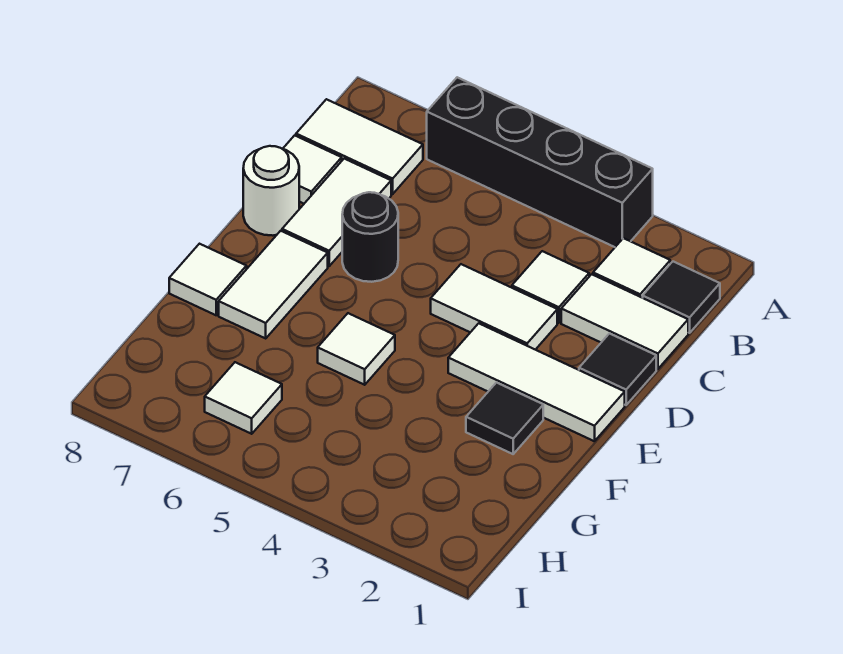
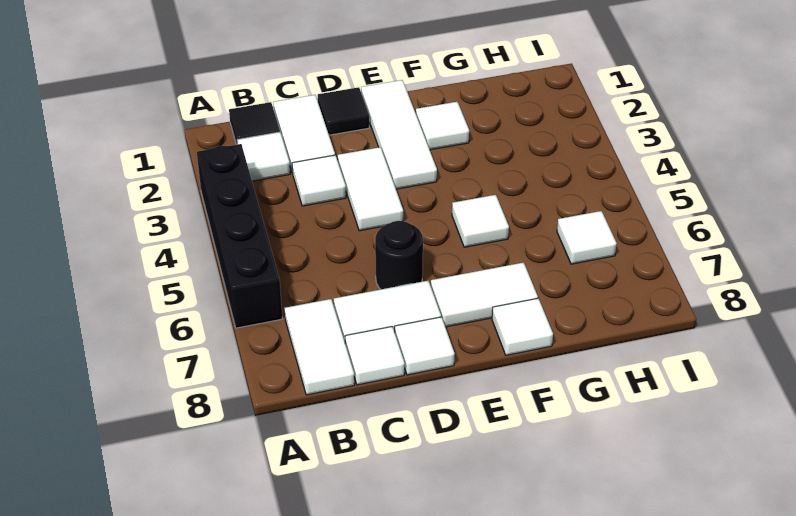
white round brick D8 level 1 -> white tile D8 level 1
black tile F2 level 1 -> white tile F2 level 1

